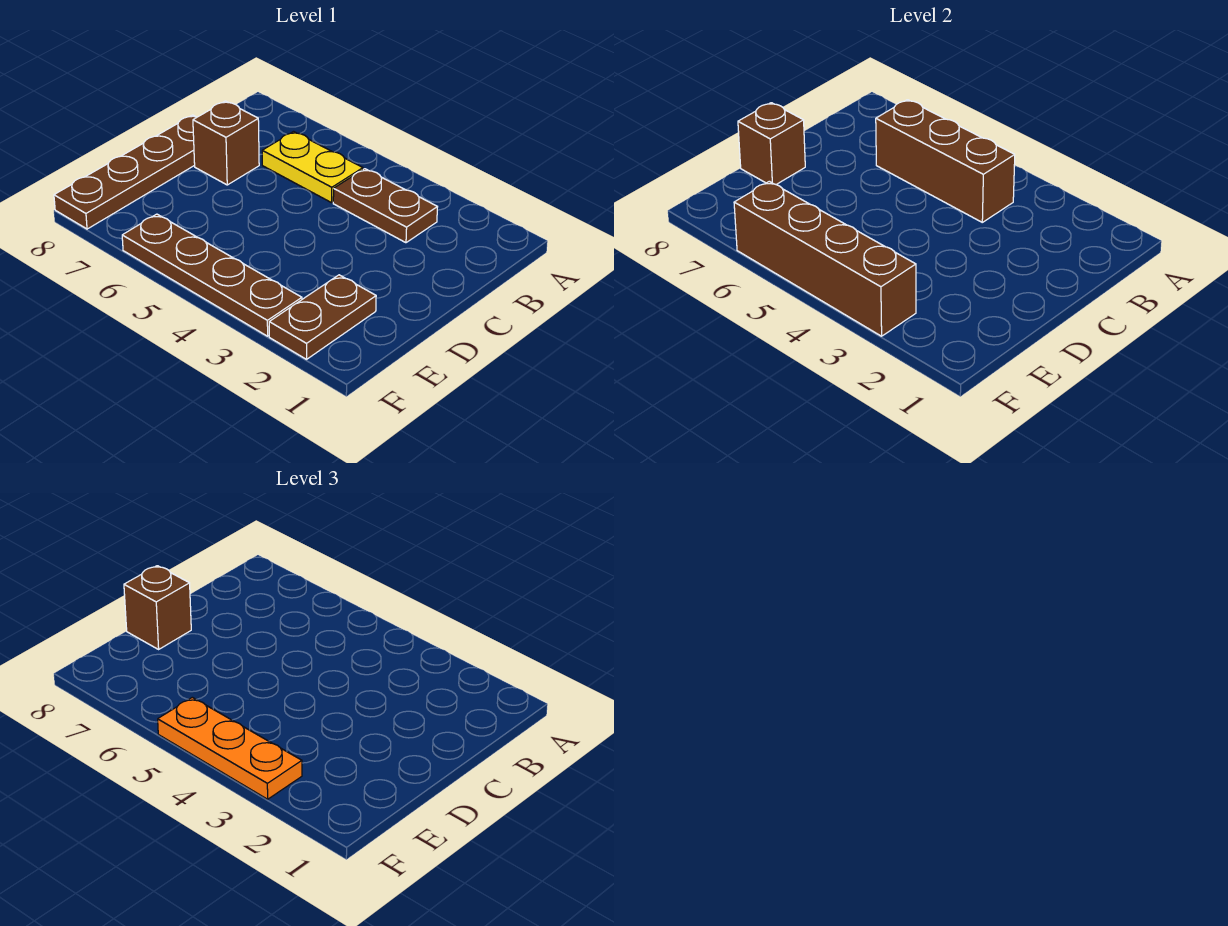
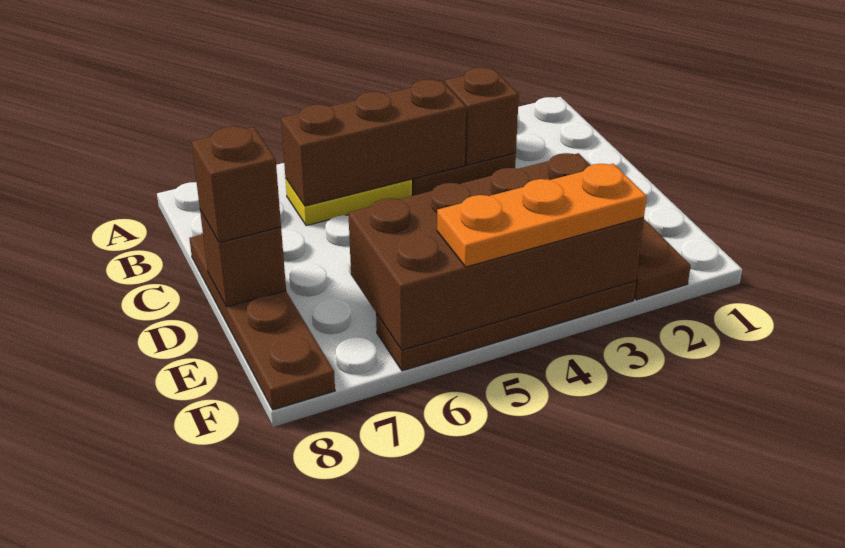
brown brick C7 level 1 -> brown brick B3 level 2
brown brick F3:F6 level 2 -> brown brick E3:F6 level 2

